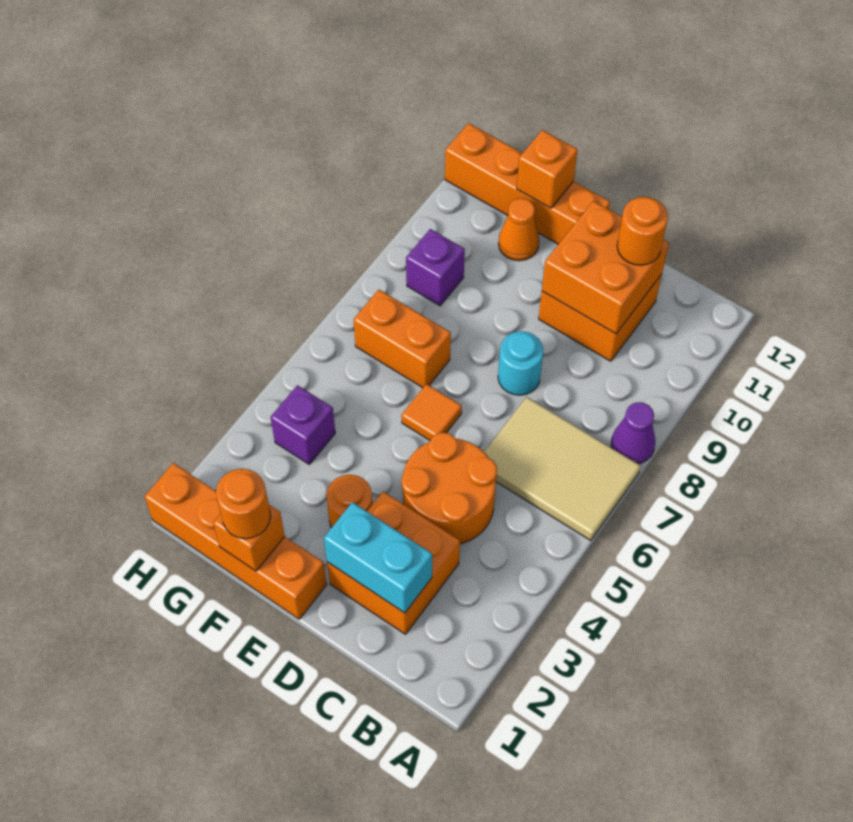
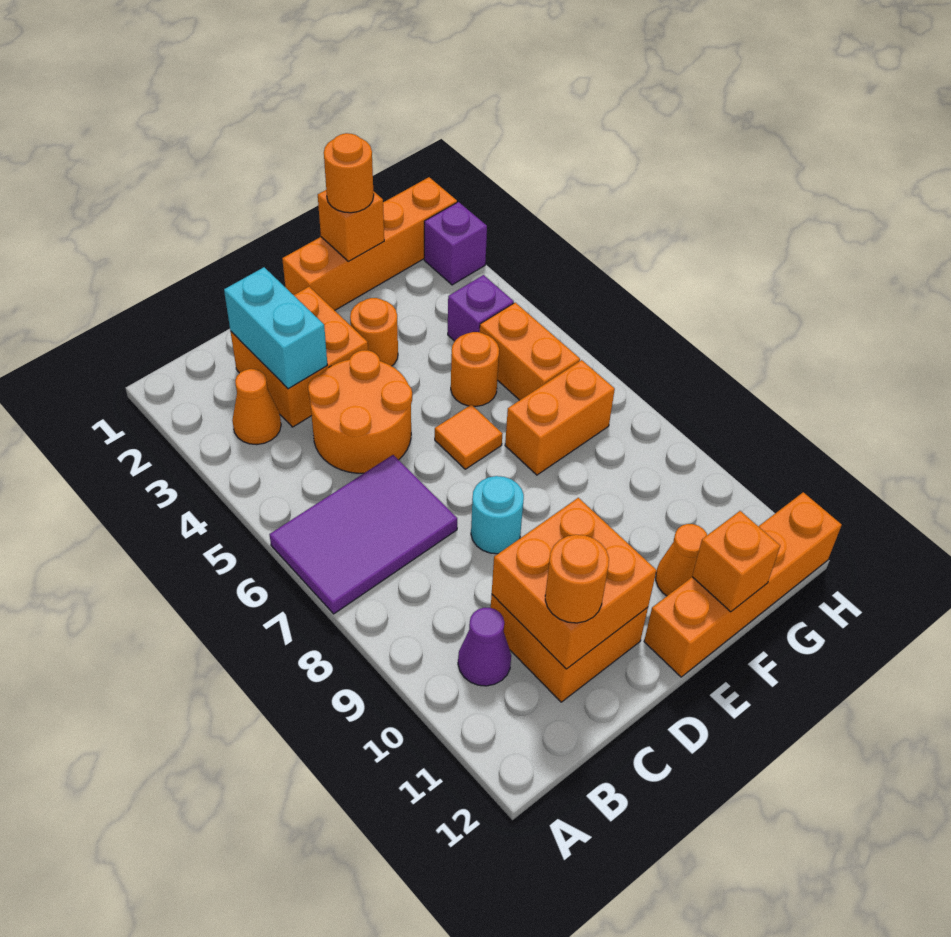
tan tile A6:C7 level 1 -> purple tile A6:C7 level 1
purple cone A8 level 1 -> purple cone B10 level 1
none -> orange cone B3 level 1
cyan brick C2:D2 level 2 -> cyan brick C2:C3 level 2
none -> orange round brick F5 level 1
none -> orange brick G5:G6 level 1
purple brick G9 level 1 -> purple brick H2 level 1

